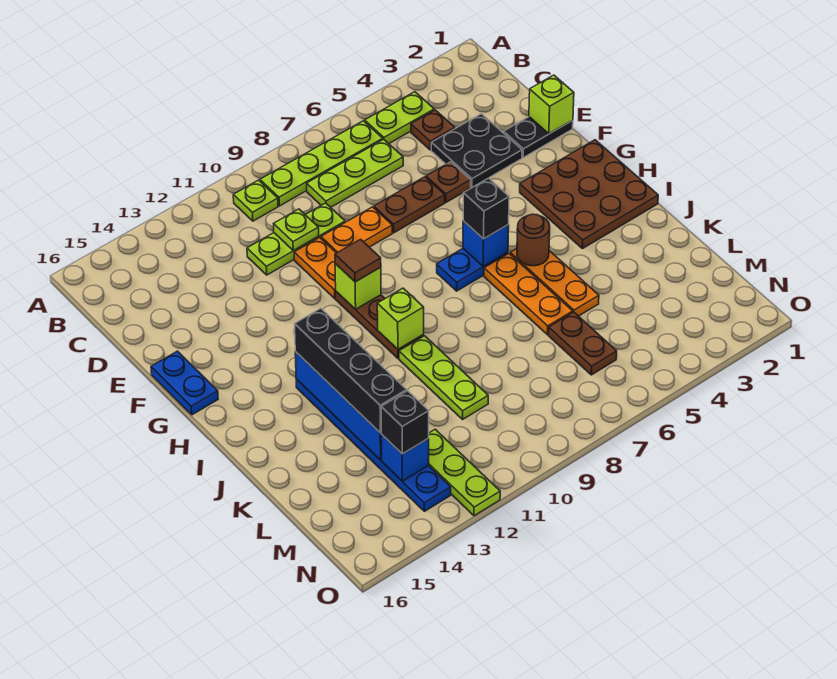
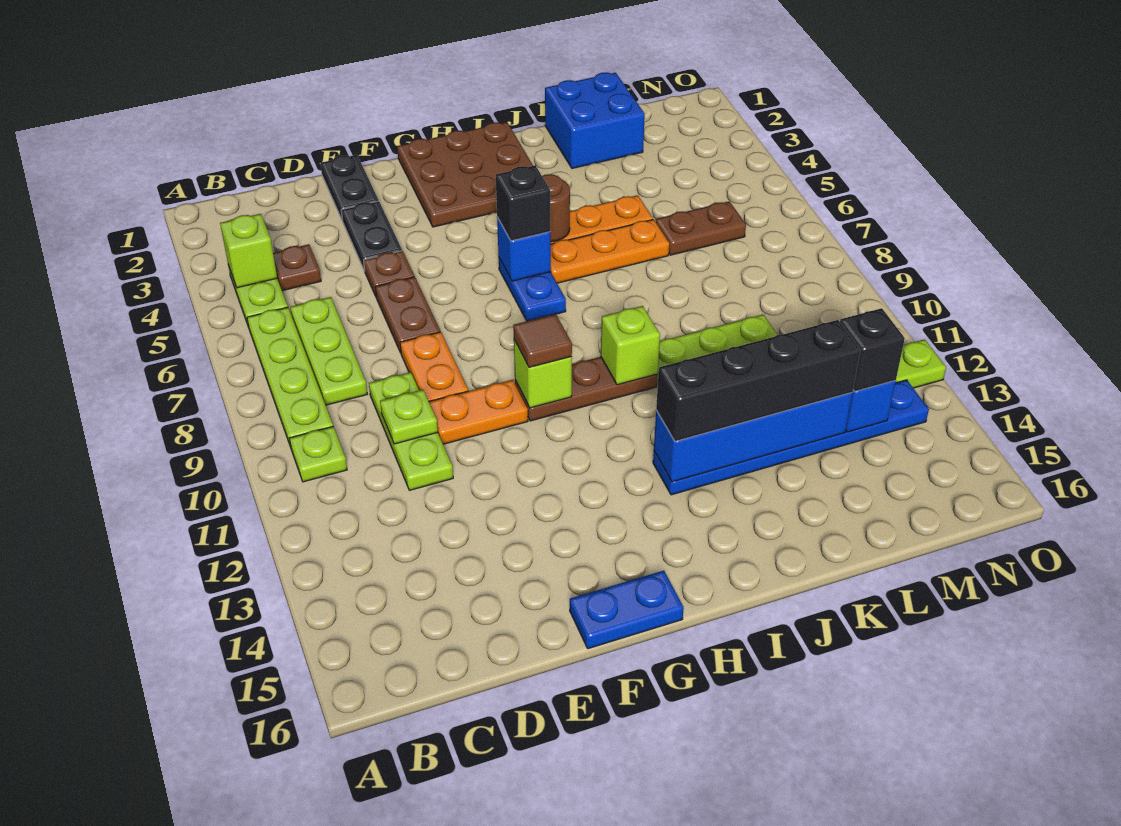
black plate D3:E4 level 1 -> black plate E3:E4 level 1
lime brick E1 level 2 -> lime brick B4 level 2
none -> blue brick K1:L2 level 1

